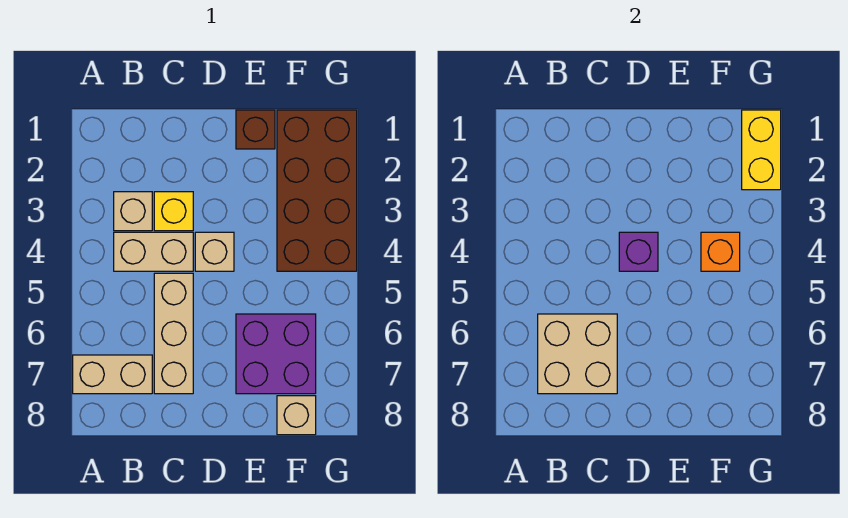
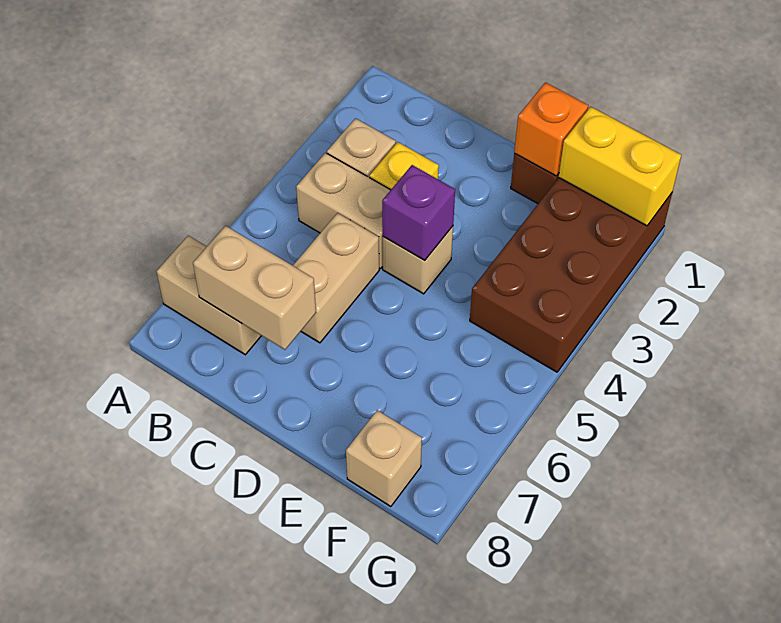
tan brick B6:C7 level 2 -> tan brick B7:C7 level 2
tan brick C5:C7 level 1 -> tan brick C5:C6 level 1
purple brick E6:F7 level 1 -> none
orange brick F4 level 2 -> orange brick E1 level 2
yellow brick G1:G2 level 2 -> yellow brick F1:G1 level 2

